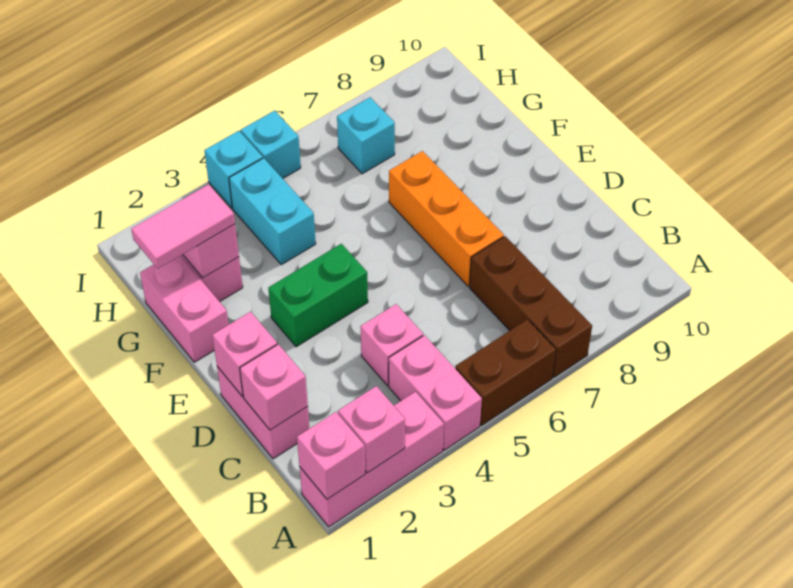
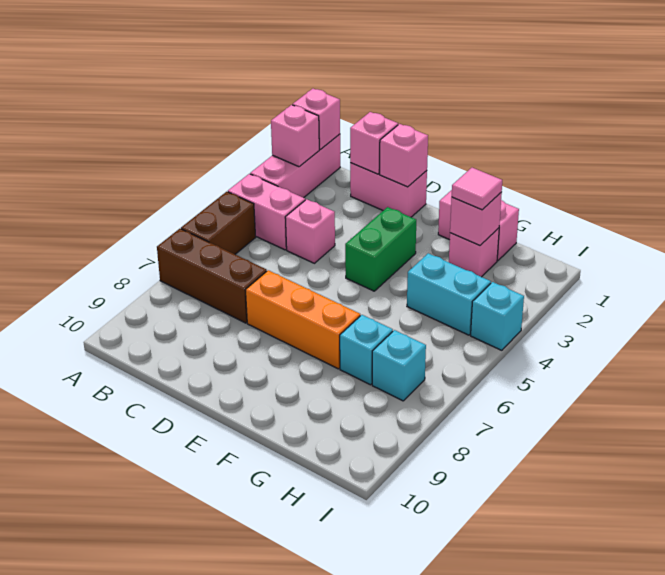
pink tile G1:G2 level 3 -> pink tile G2 level 3
cyan brick I5 level 1 -> cyan brick G7 level 1

